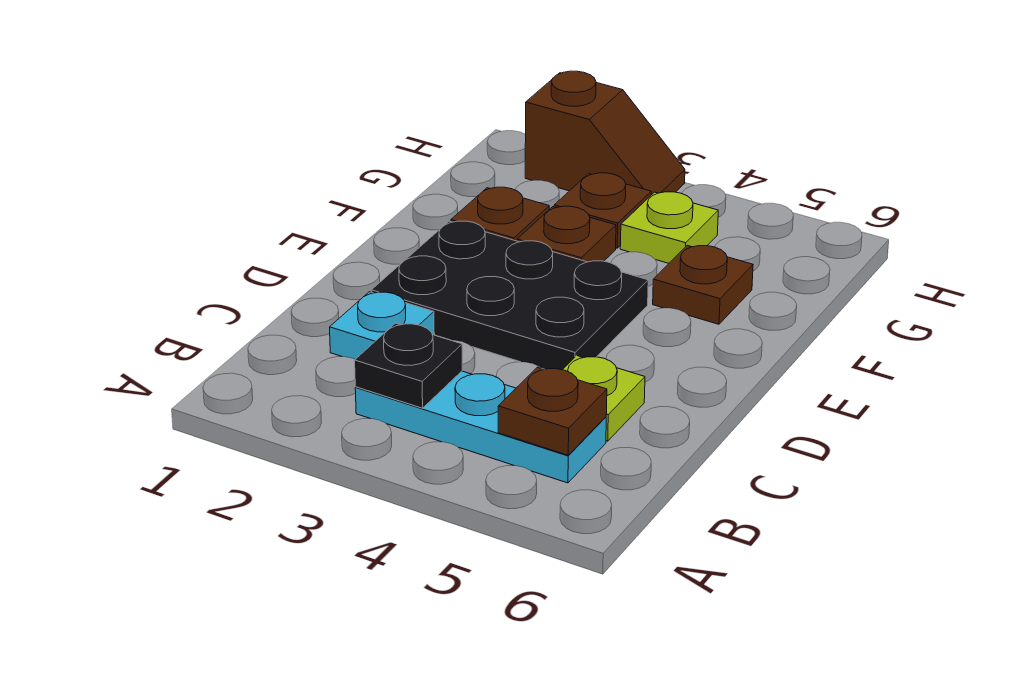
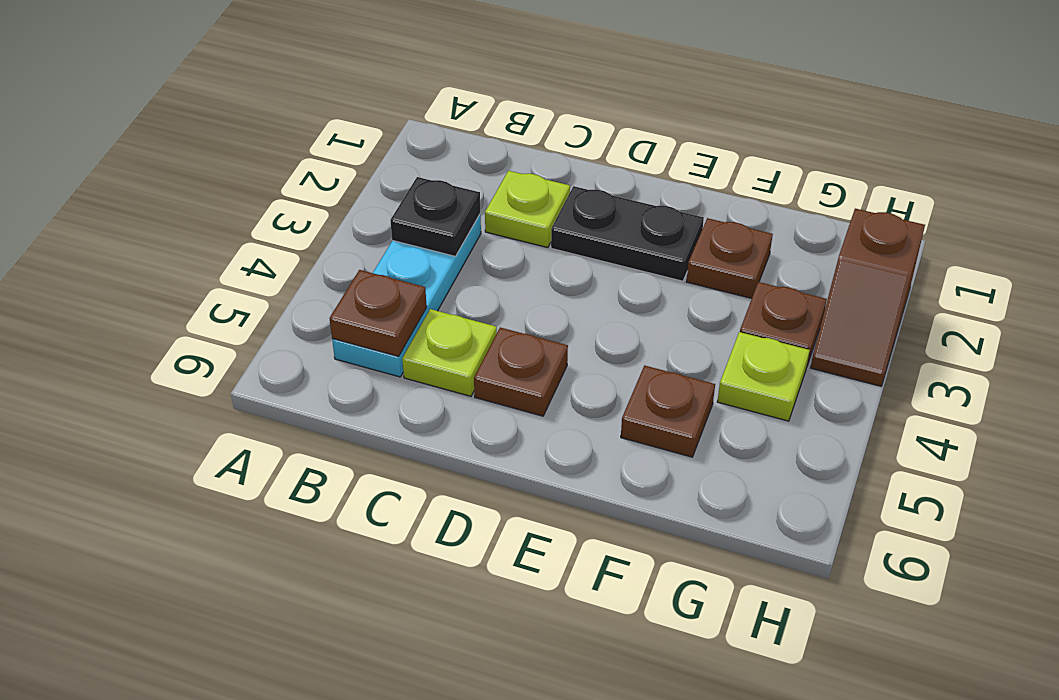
cyan plate C2 level 1 -> lime plate C2 level 1
black plate D2:E4 level 1 -> black plate D2:E2 level 1
brown plate F3 level 1 -> brown plate D5 level 1

